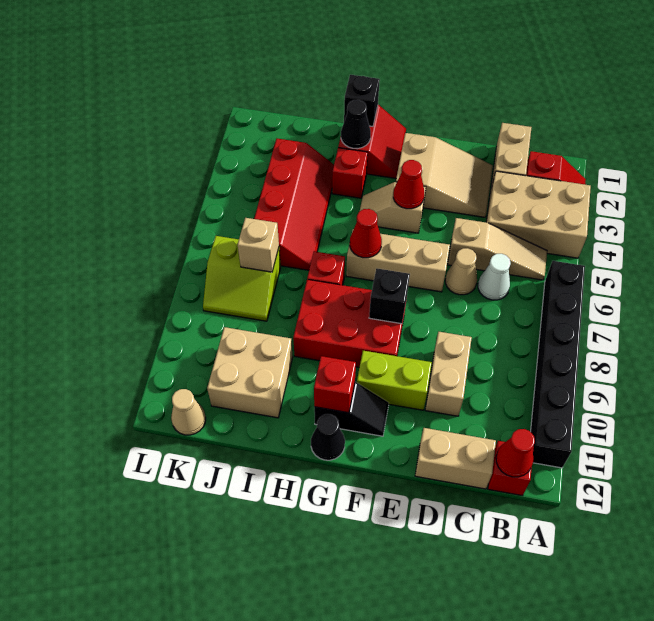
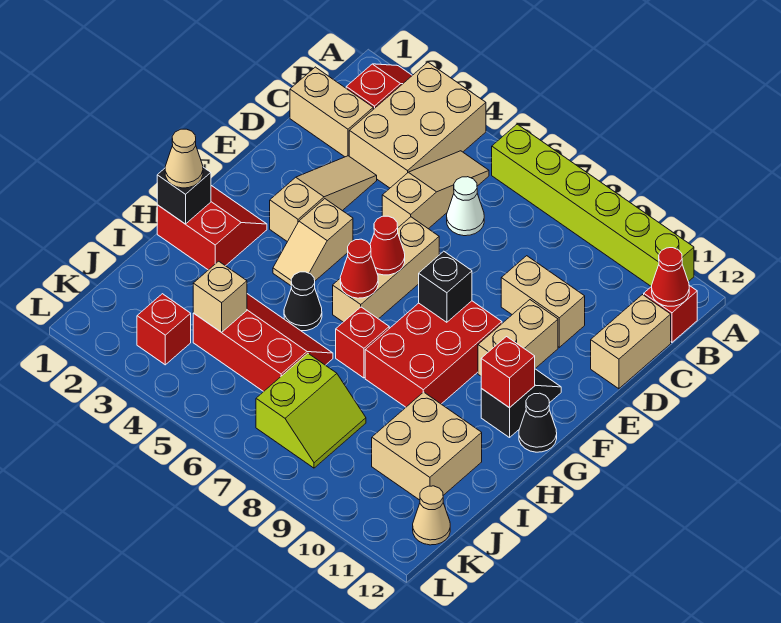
black brick A6:A11 level 1 -> lime brick A6:A11 level 1
tan slope D2:F3 level 1 top F -> tan slope D3:F3 level 1 top F
tan cone D6 level 1 -> tan cone H1 level 3
lime brick E10:F10 level 1 -> tan brick E10:F10 level 1
red cone F4 level 2 -> red cone F6 level 2
black cone H2 level 2 -> black cone H5 level 1
red brick H3 level 1 -> red brick K3 level 1
red slope I3:J6 level 1 top J -> red slope I4:J6 level 1 top J
tan brick J7 level 2 -> tan brick J4 level 2

